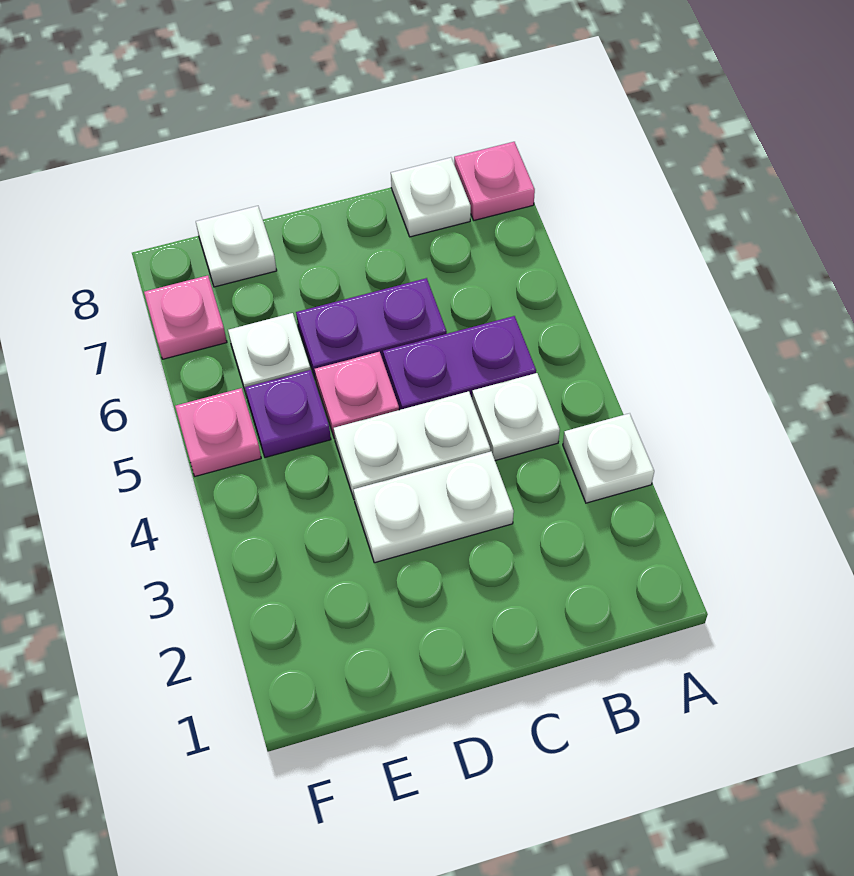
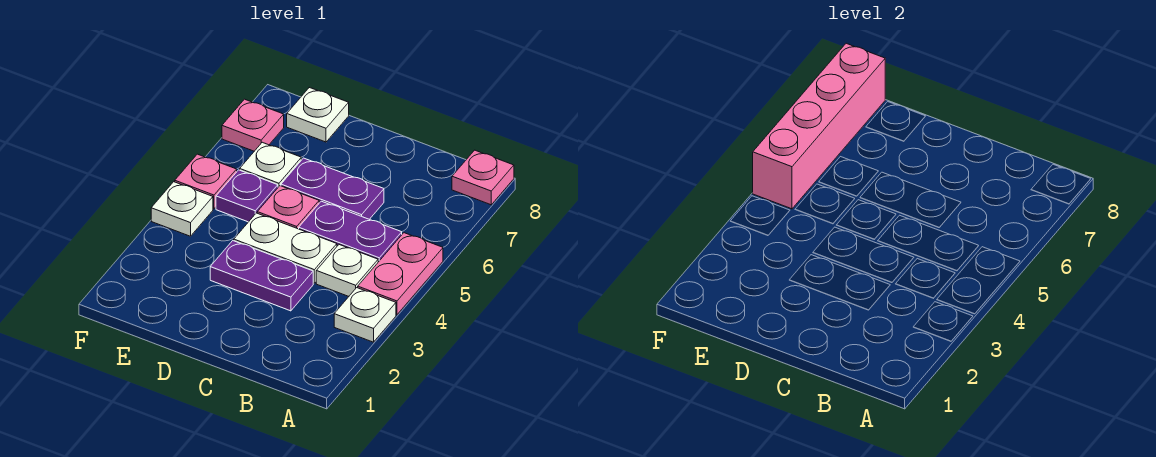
none -> pink plate A4:A5 level 1
white plate B8 level 1 -> white plate F4 level 1
white plate C3:D3 level 1 -> purple plate C3:D3 level 1
none -> pink brick F5:F8 level 2

